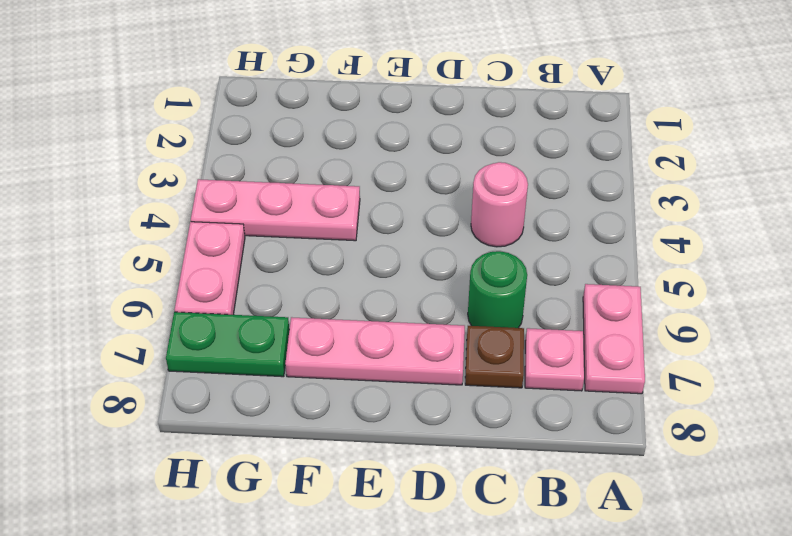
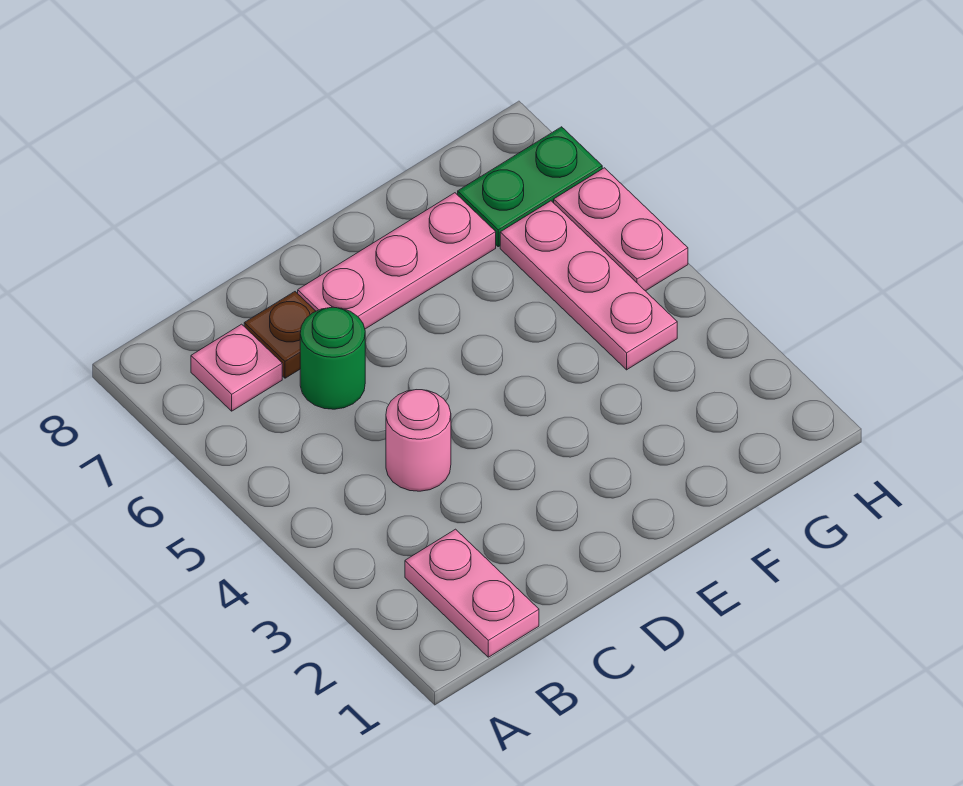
pink plate A6:A7 level 1 -> pink plate B1:B2 level 1
pink plate F4:H4 level 1 -> pink plate G4:G6 level 1

